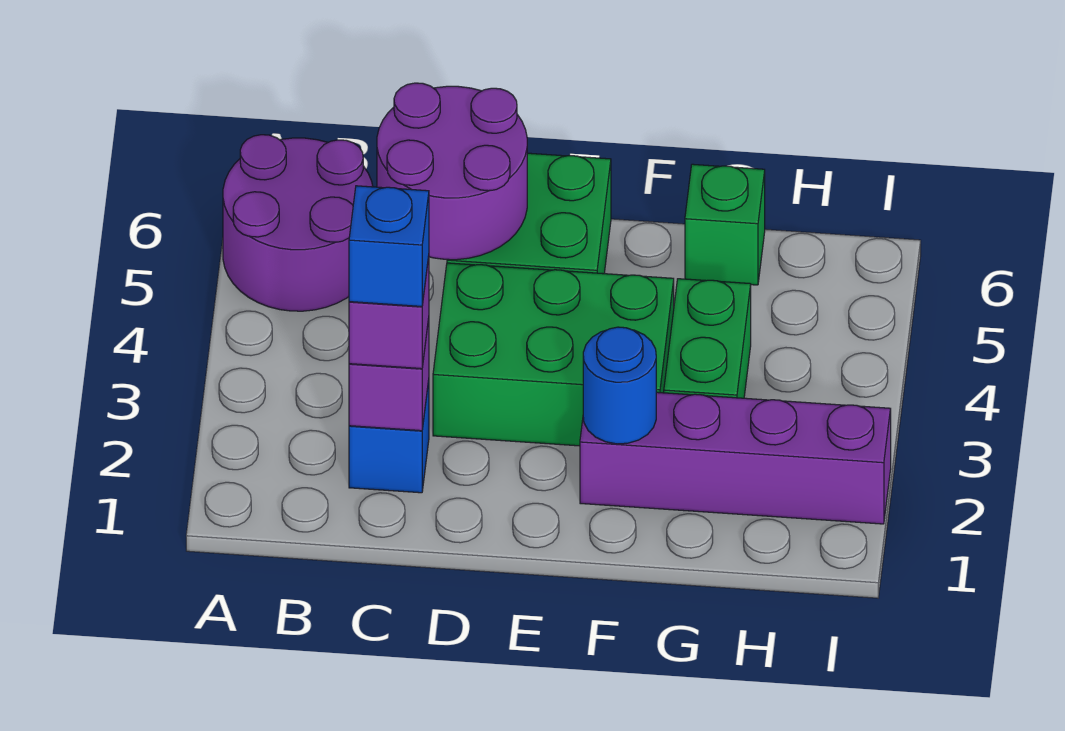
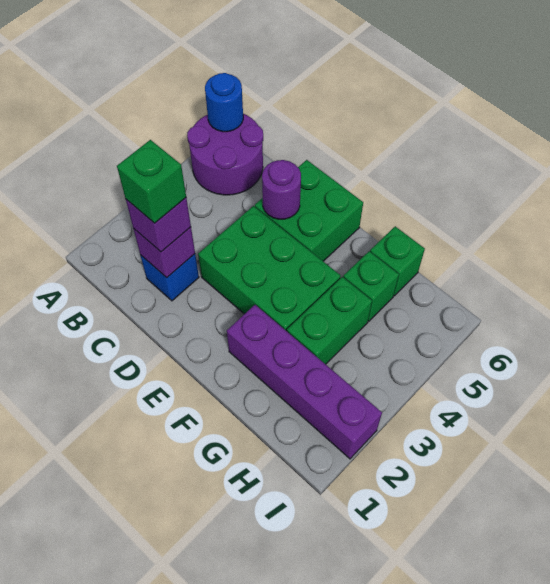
blue brick C2 level 4 -> green brick C2 level 4
purple round brick C5:D6 level 2 -> purple round brick D5 level 2
blue round brick F2 level 2 -> blue round brick A6 level 2
none -> green brick G5 level 1

